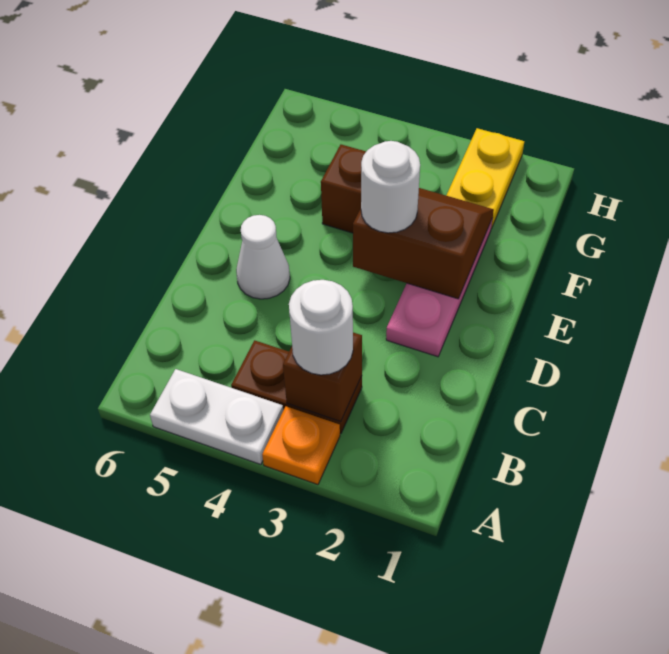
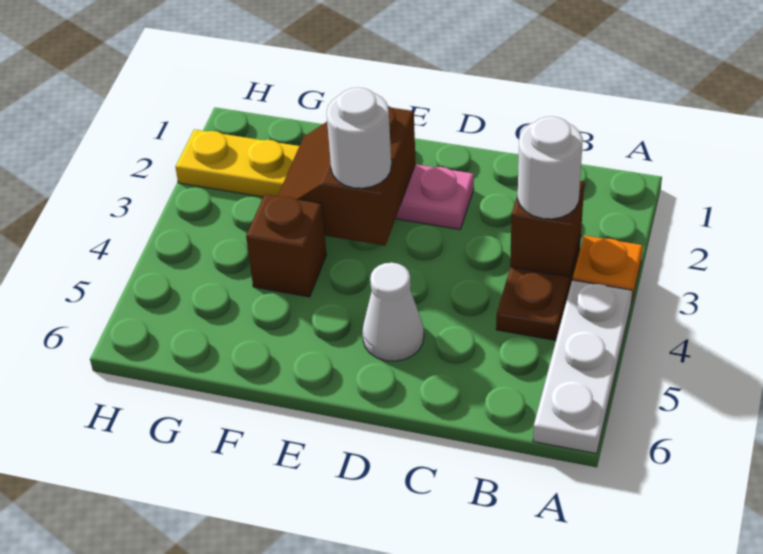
white plate A4:A5 level 1 -> white plate A4:A6 level 1

